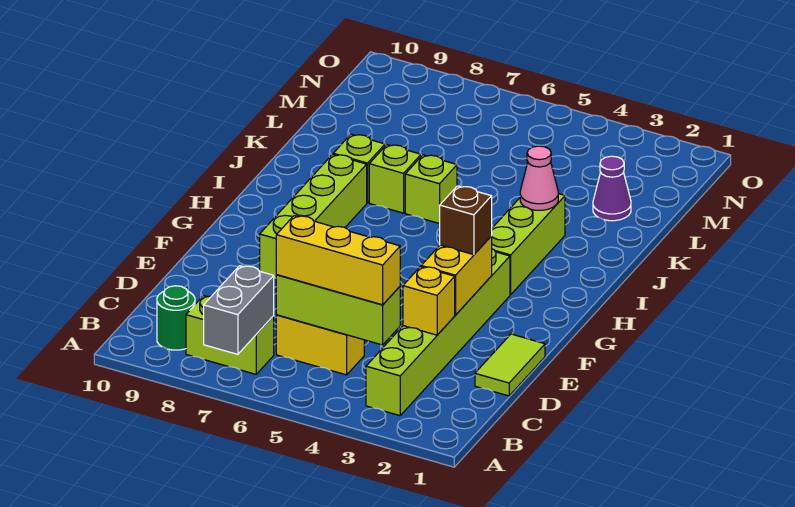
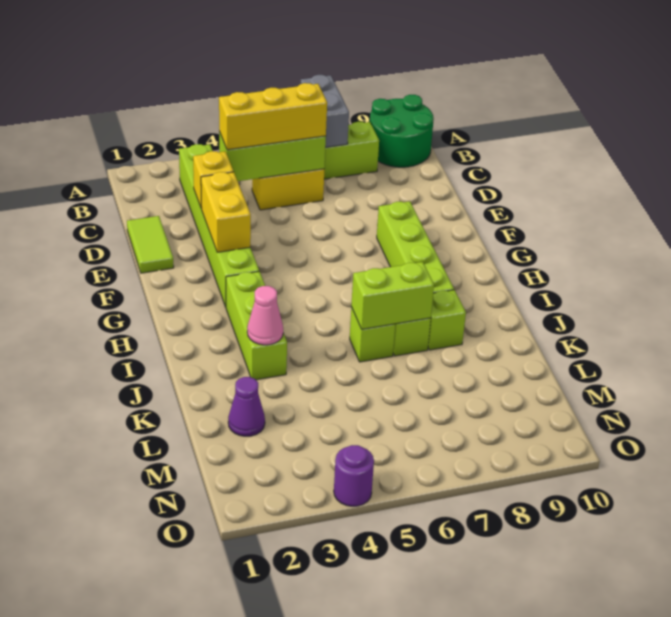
green round brick B9 level 1 -> green round brick A9:B10 level 1
brown brick F3 level 3 -> none
none -> lime brick J6:J7 level 2
none -> purple round brick O4 level 1

